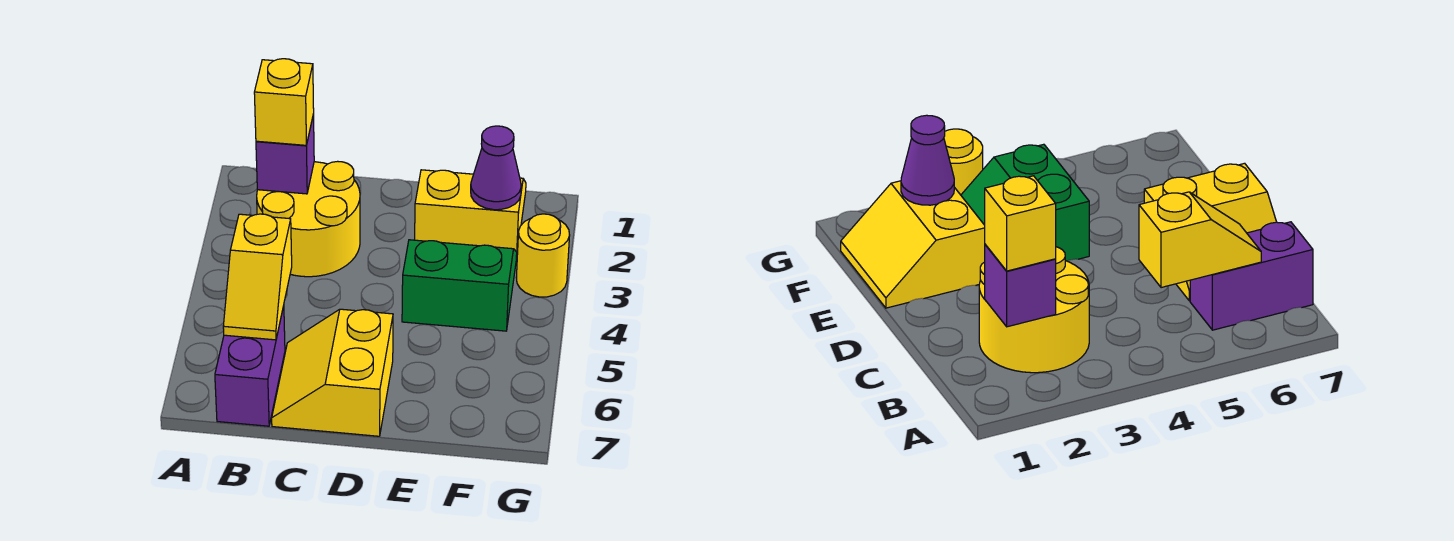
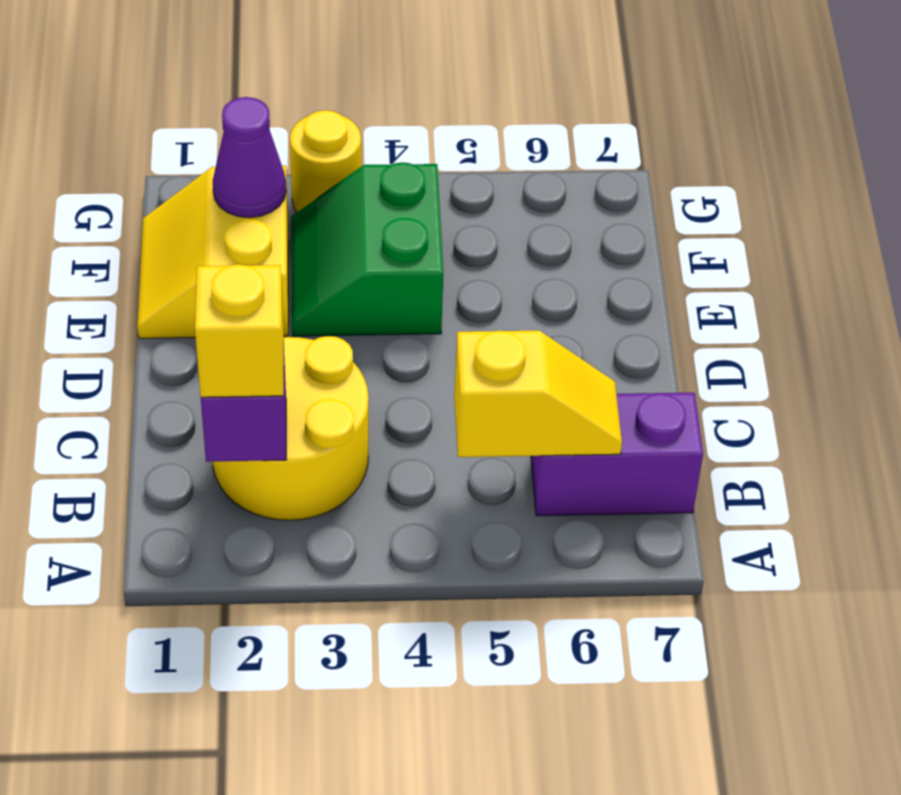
yellow slope C6:D7 level 1 top D -> none

